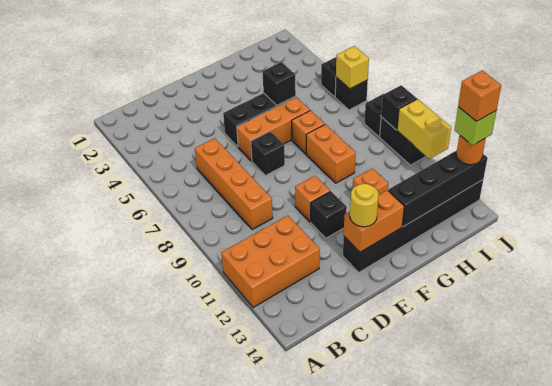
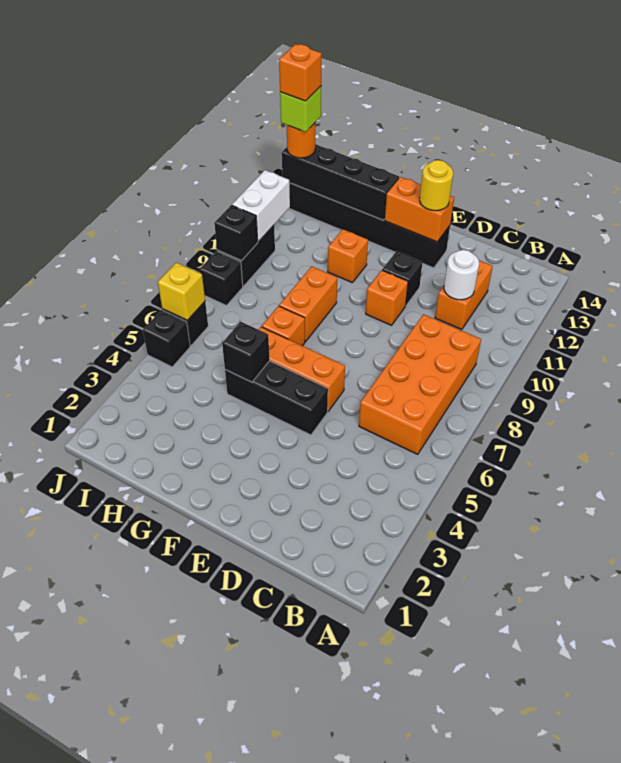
orange brick A11:C12 level 1 -> orange brick C11:C12 level 1
orange brick C6:C9 level 1 -> orange brick B6:C9 level 1
none -> white round brick C11 level 2
black brick E7 level 1 -> none
yellow brick J10:J11 level 2 -> white brick J10:J11 level 2

